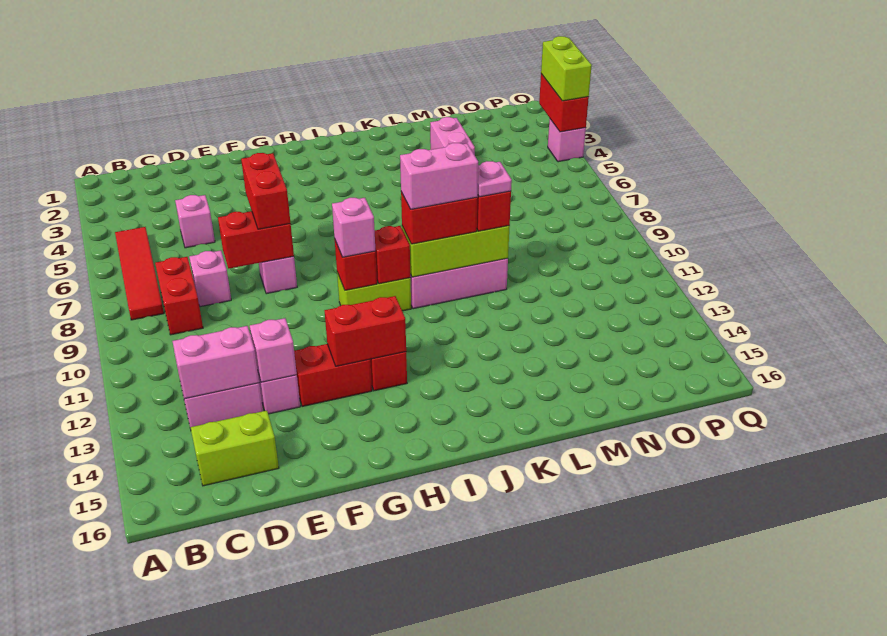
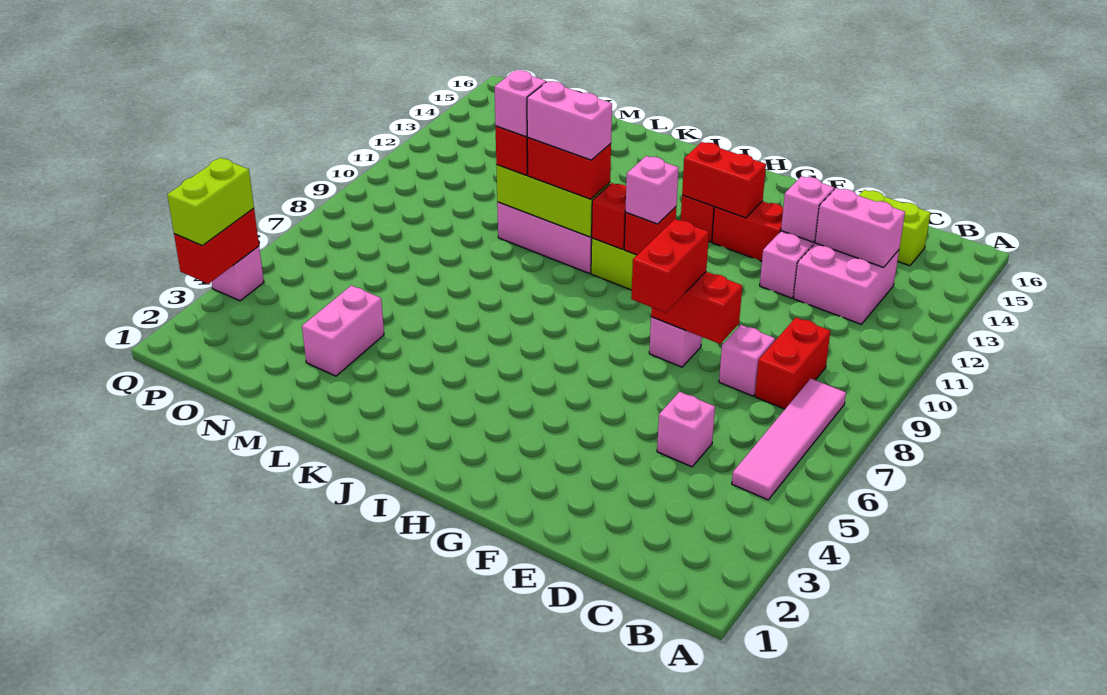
red tile B5:B8 level 1 -> pink tile B5:B8 level 1
pink plate L10 level 4 -> pink brick L10 level 4

